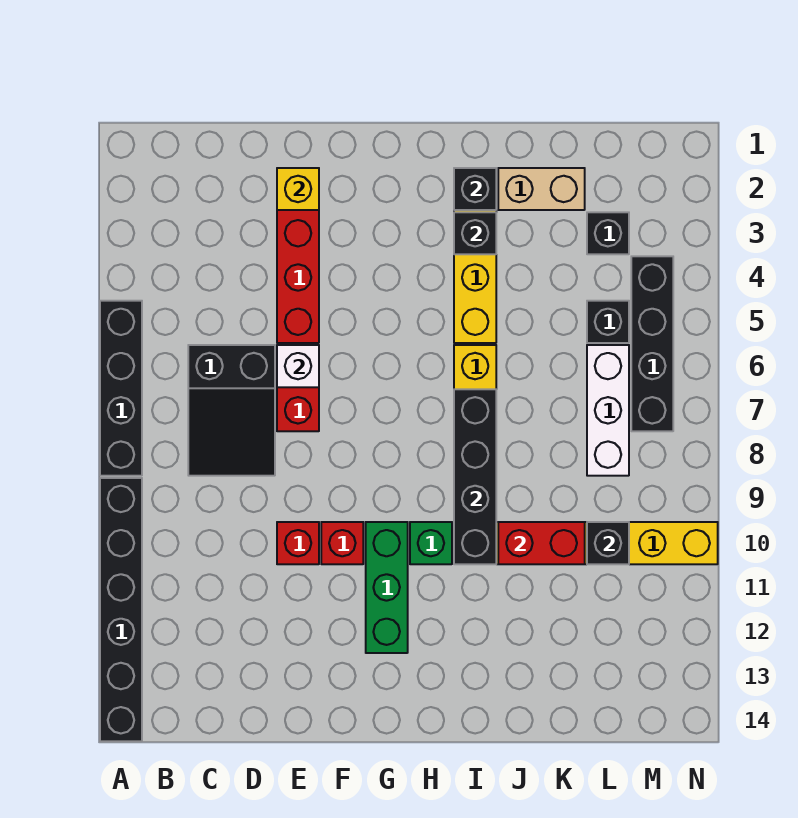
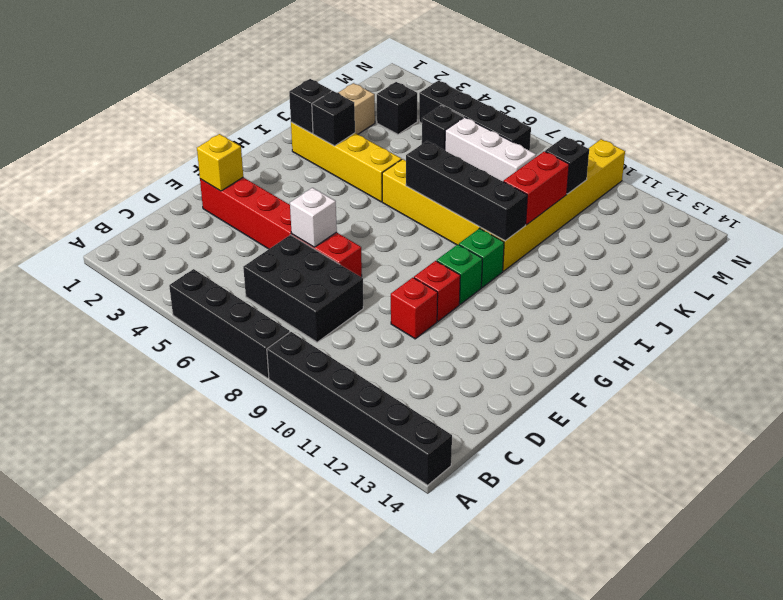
black slope C6:D8 level 1 top 6 -> black brick C6:D8 level 1
green brick G10:G12 level 1 -> green brick G10 level 1

